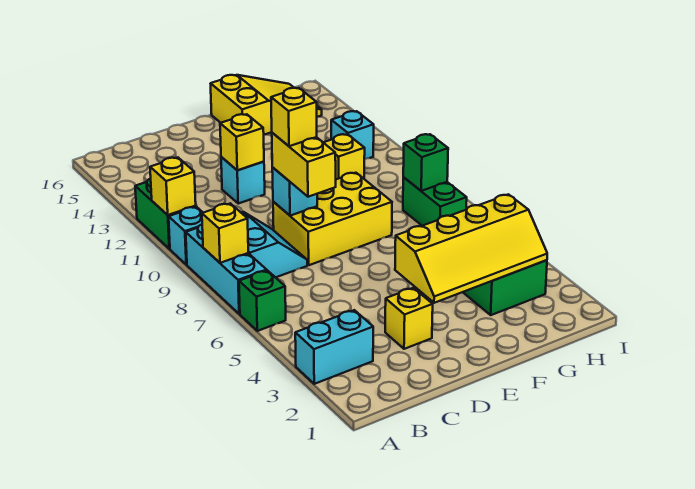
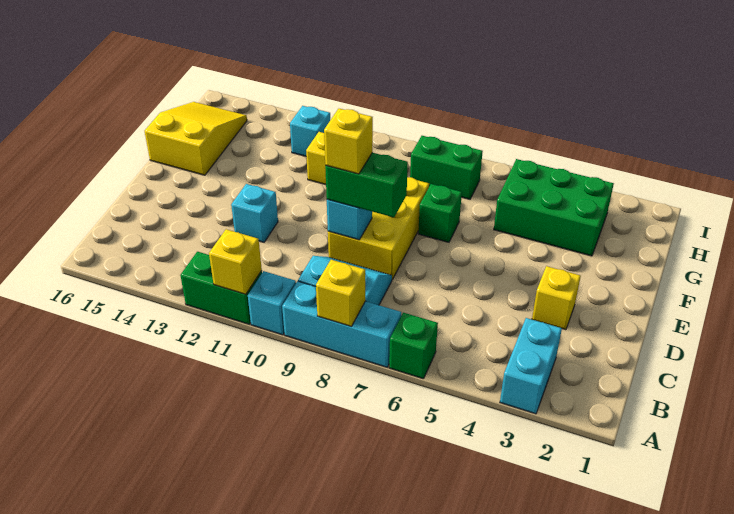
yellow brick D8:D9 level 3 -> green brick D8:D9 level 3
yellow brick D12 level 2 -> none
yellow slope E3:H4 level 2 top 4 -> none
green brick H8 level 2 -> green brick F7 level 1

